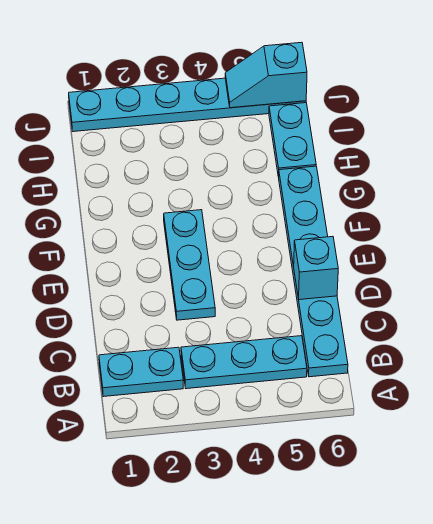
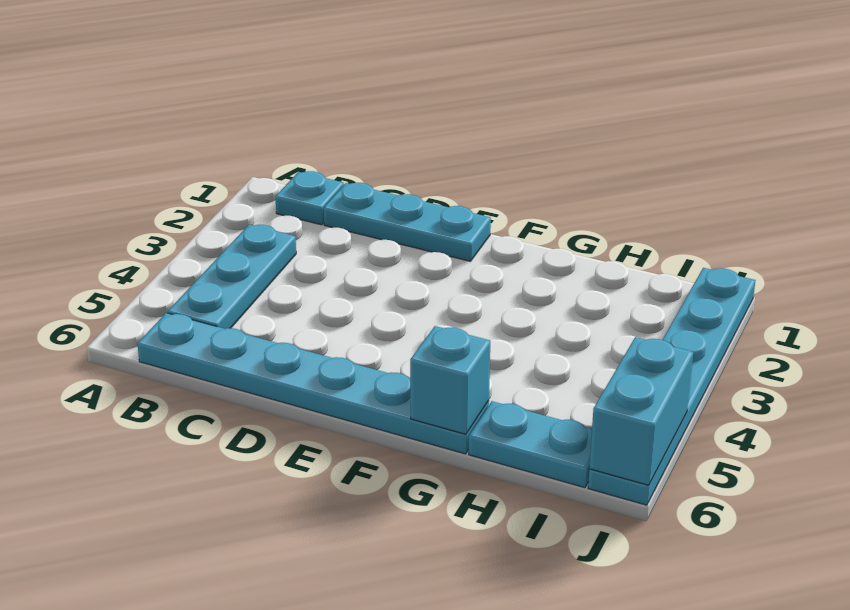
cyan plate B1:B2 level 1 -> cyan plate B1 level 1
cyan plate D3:F3 level 1 -> cyan plate C1:E1 level 1
cyan brick D6 level 2 -> cyan brick G6 level 2
cyan slope J5:J6 level 2 top 6 -> cyan brick J5:J6 level 2

